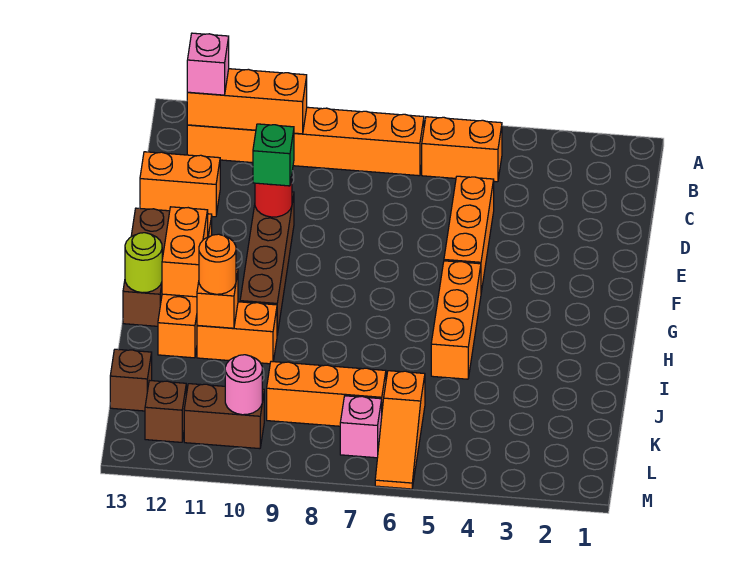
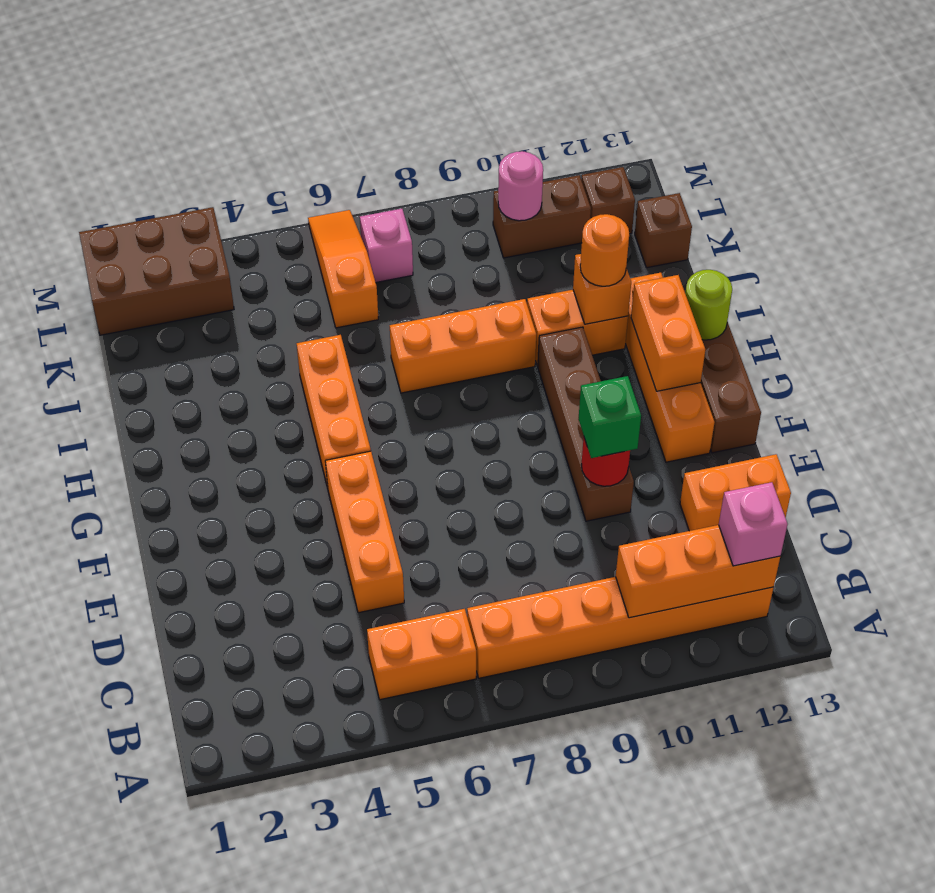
orange brick K7:K9 level 1 -> orange brick I7:I9 level 1
none -> brown brick L1:M3 level 1

